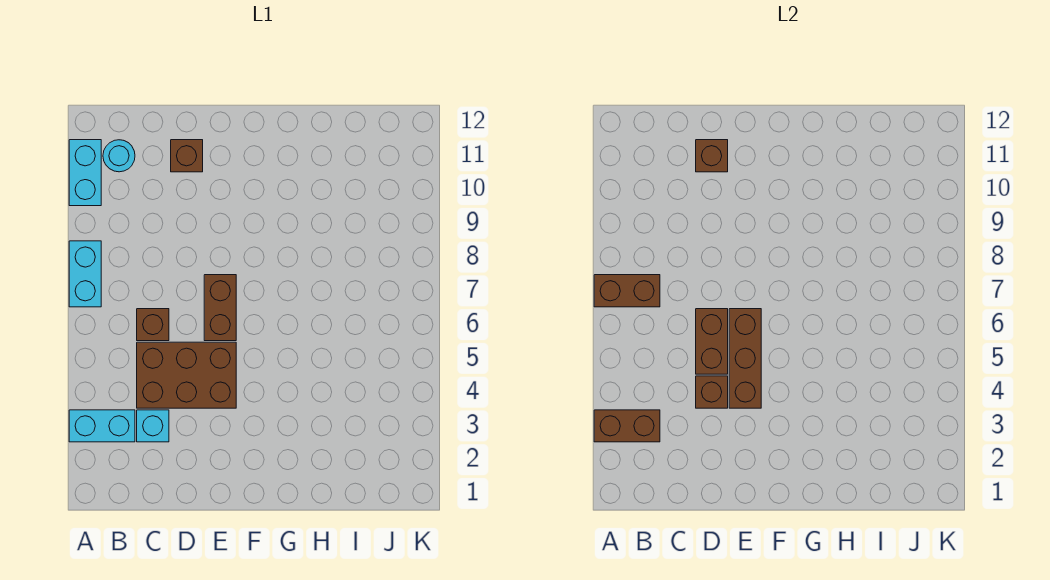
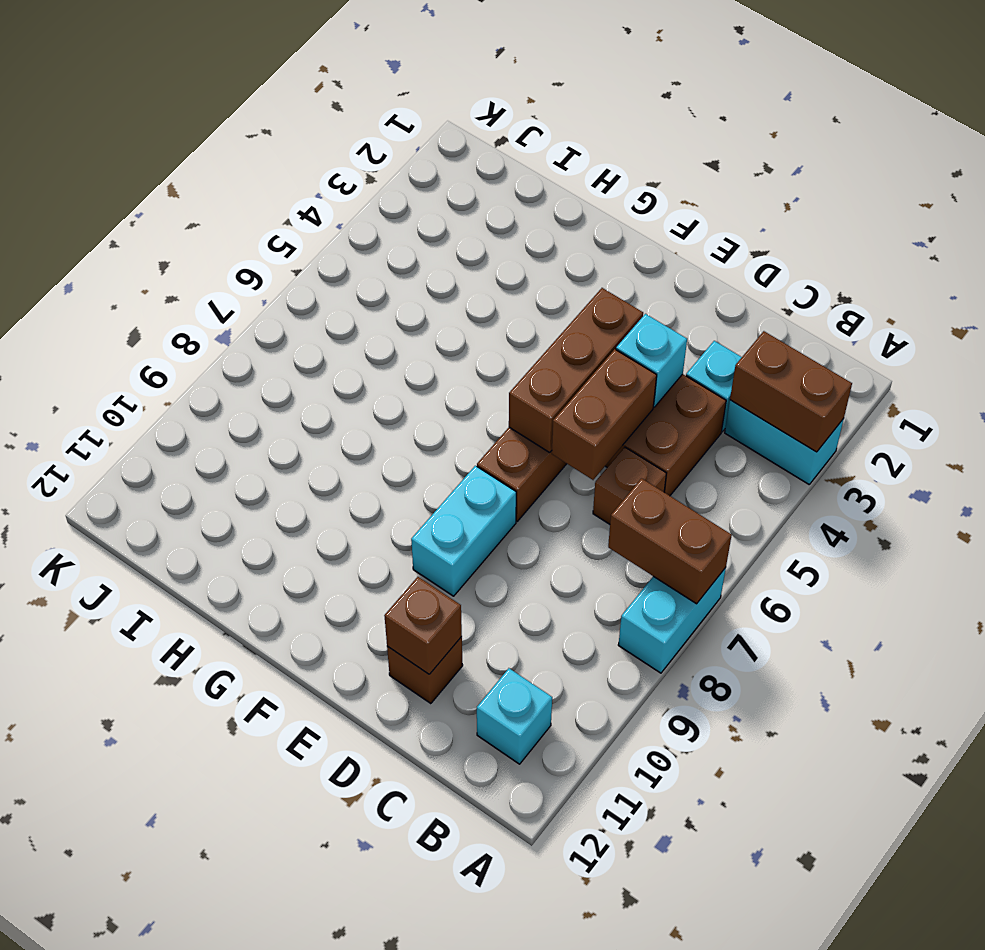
cyan brick A10:A11 level 1 -> cyan brick E8:E9 level 1
cyan round brick B11 level 1 -> cyan brick B11 level 1
brown brick D4 level 2 -> cyan brick D4 level 2

